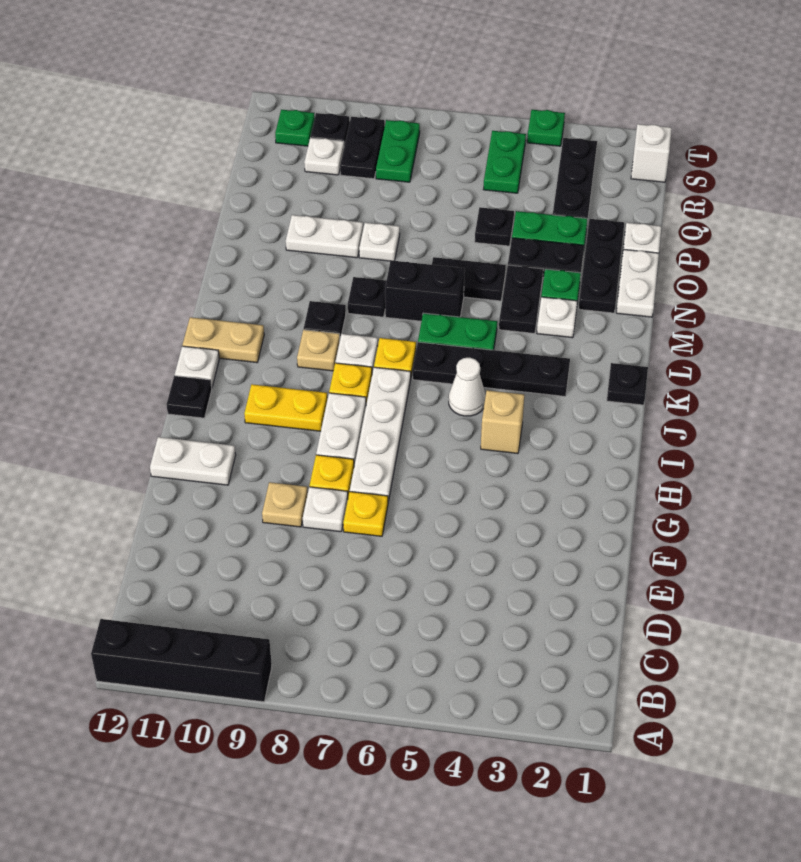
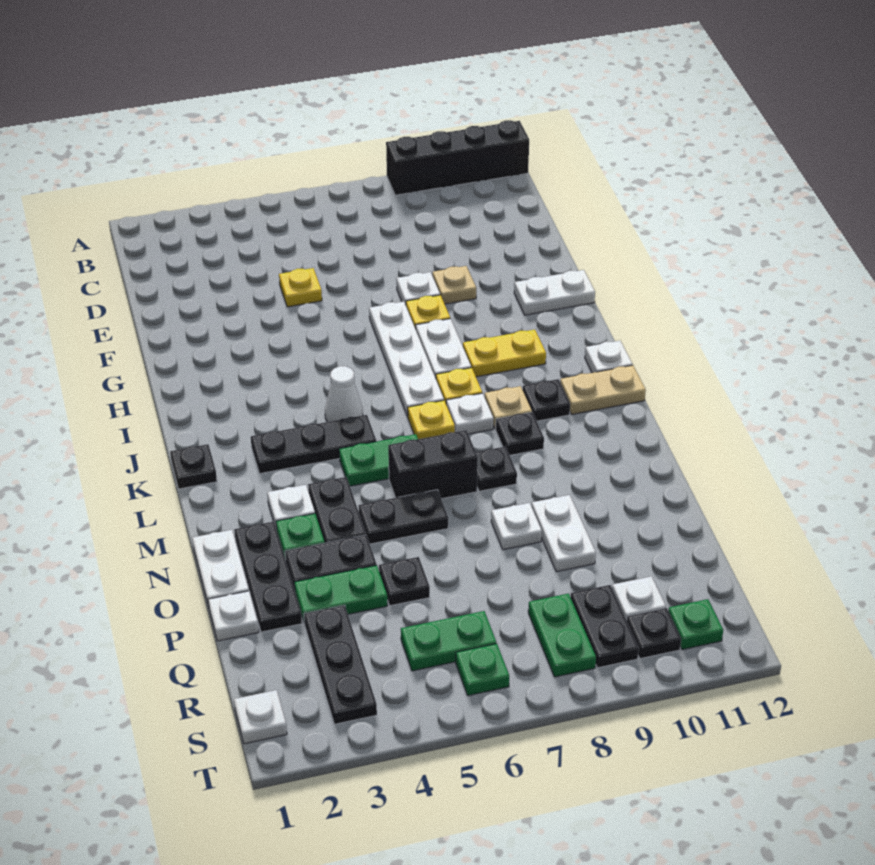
yellow plate F7 level 1 -> yellow plate E5 level 1
tan brick I4 level 1 -> none
black plate I12 level 1 -> black plate K10 level 1
black plate K3:K6 level 1 -> black plate K3:K5 level 1
white plate O9:O10 level 1 -> white plate O9:P9 level 1
green plate R5:S5 level 1 -> green plate R5:R6 level 1
white brick S1 level 1 -> white plate S1 level 1
green plate T4 level 1 -> green plate S6 level 1

